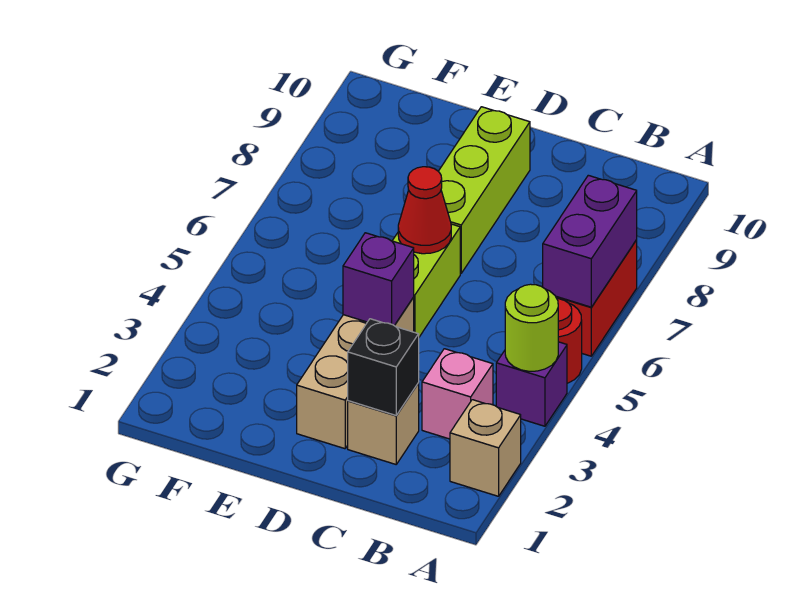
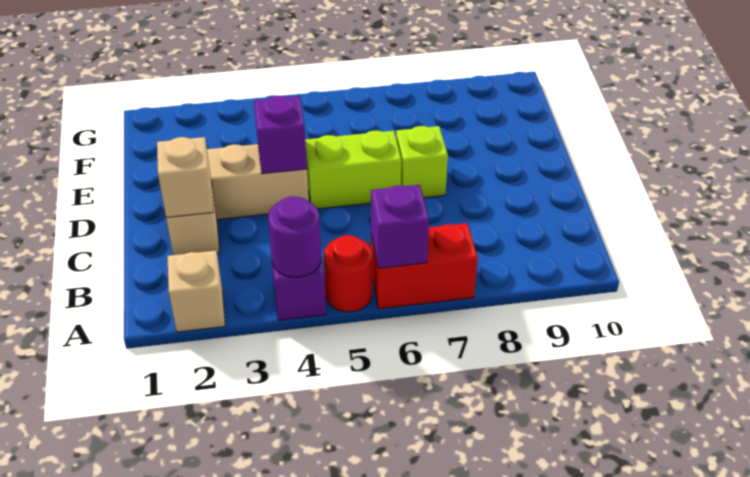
lime round brick A4 level 2 -> purple round brick A4 level 2
purple brick A6:A7 level 2 -> purple brick A6 level 2
pink brick B3 level 1 -> none
black brick C2 level 2 -> tan brick C2 level 2
red cone D6 level 2 -> none
lime brick D7:D9 level 1 -> lime brick D7 level 1

